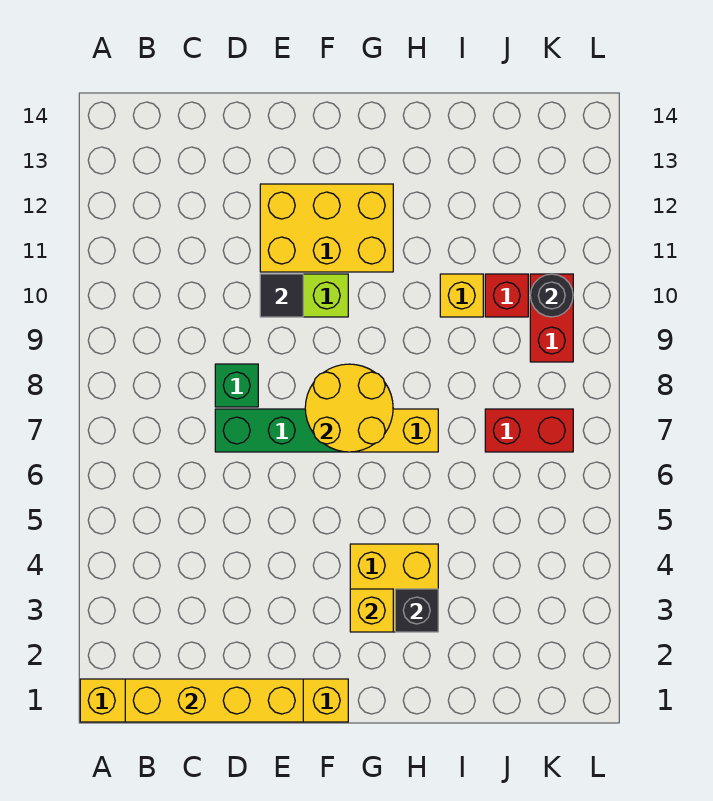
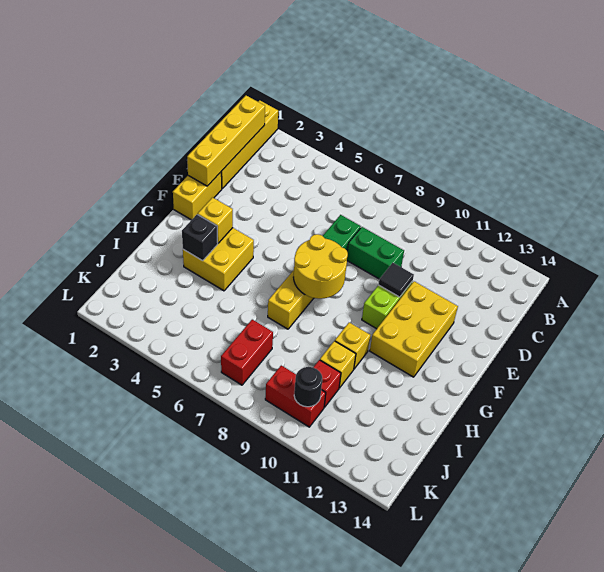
green brick D8 level 1 -> green brick D8:D9 level 1
none -> yellow brick H10 level 1

